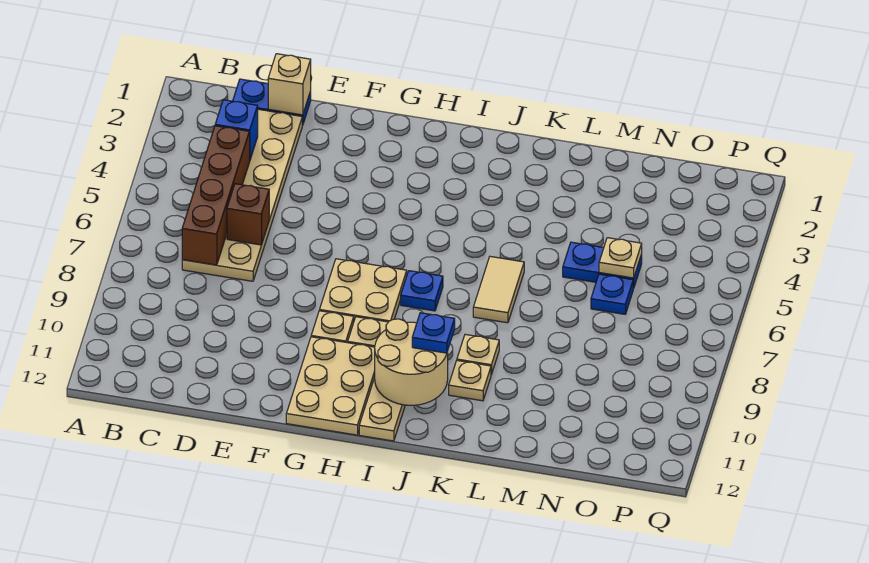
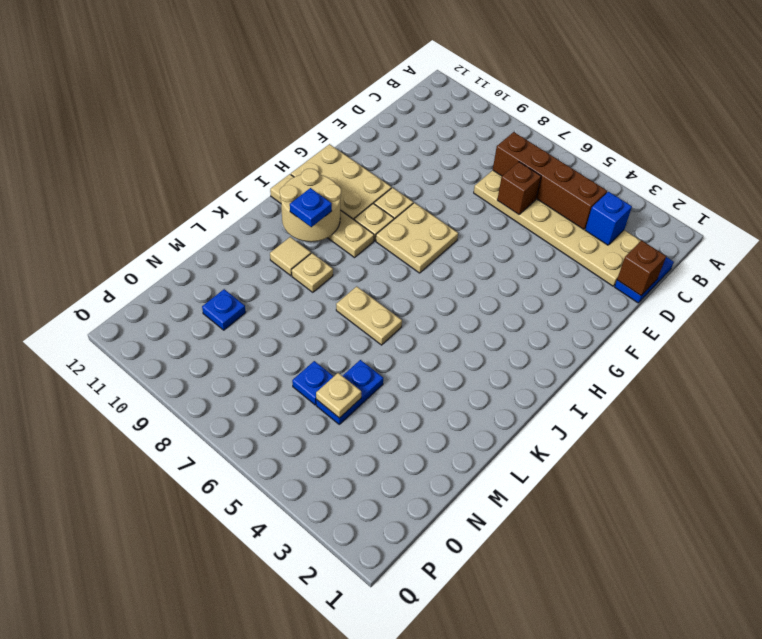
tan brick D1 level 2 -> brown brick D1 level 2
blue plate I7 level 1 -> blue plate N10 level 1
tan tile K6:K7 level 1 -> tan plate K6:K7 level 1
tan plate K10 level 1 -> tan tile K10 level 1

